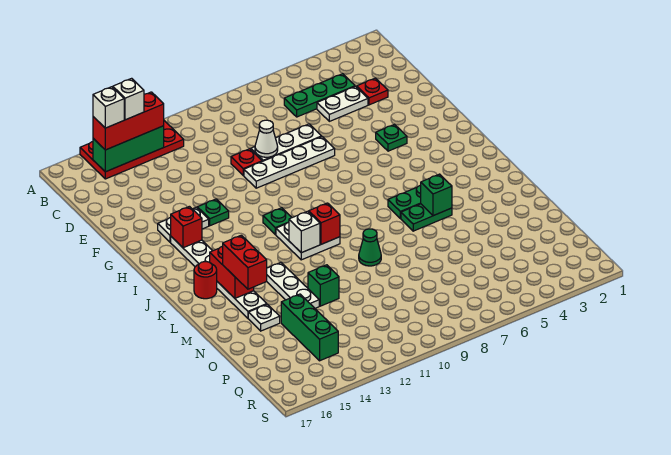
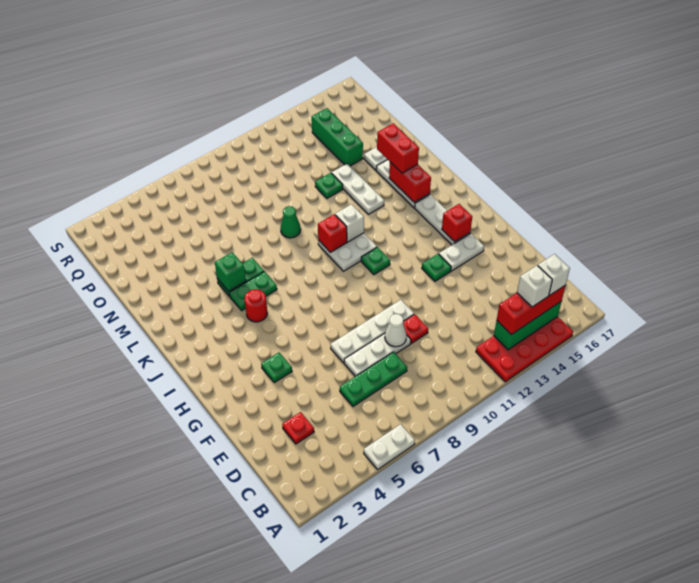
green plate C4:C6 level 1 -> green plate D6:D8 level 1
white plate D4:D5 level 1 -> white plate A5:A6 level 1
red round brick K16 level 1 -> red round brick J5 level 1
green brick N12 level 1 -> green plate N12 level 1

